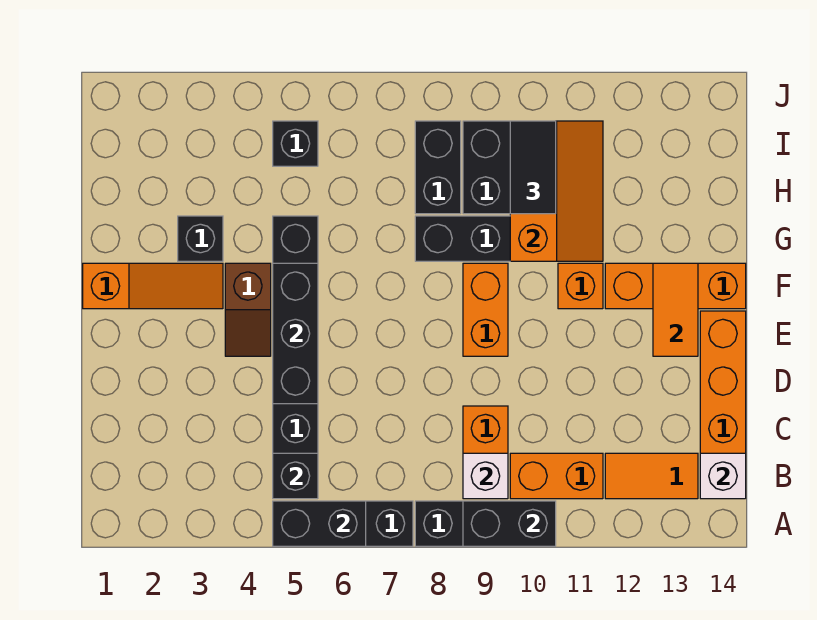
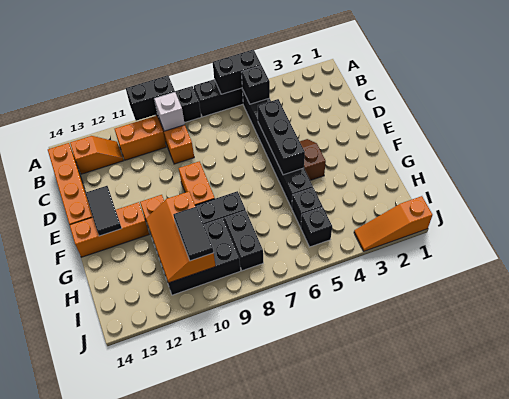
orange tile B12:B13 level 1 -> orange slope B12:B13 level 1 top 13
white brick B14 level 2 -> none
orange tile E13:F13 level 2 -> black tile E13:F13 level 2
orange slope F1:F3 level 1 top 1 -> orange slope J1:J3 level 1 top 1
black brick G3 level 1 -> black brick H5 level 1

